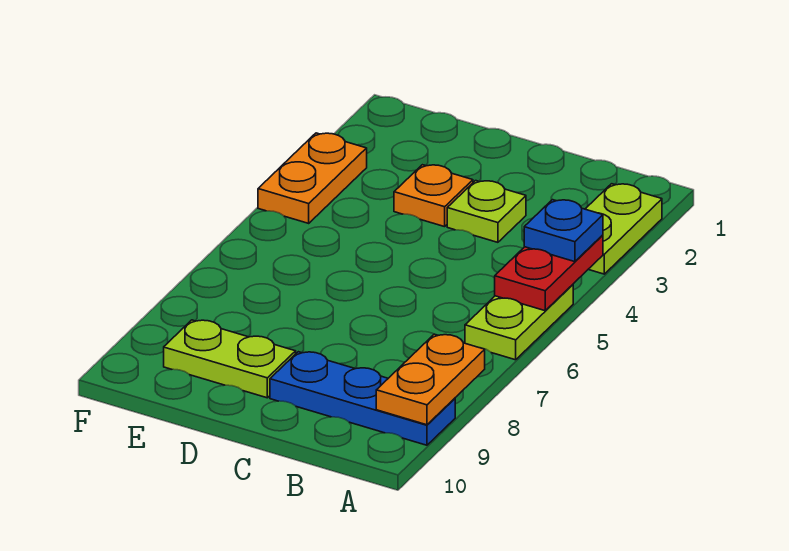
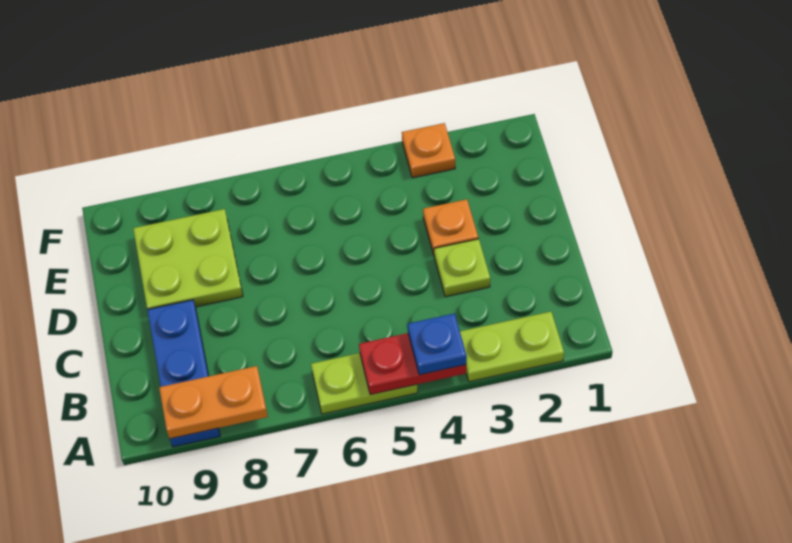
lime plate D9:E9 level 1 -> lime plate D8:E9 level 1
orange plate F3:F4 level 1 -> orange plate F3 level 1

